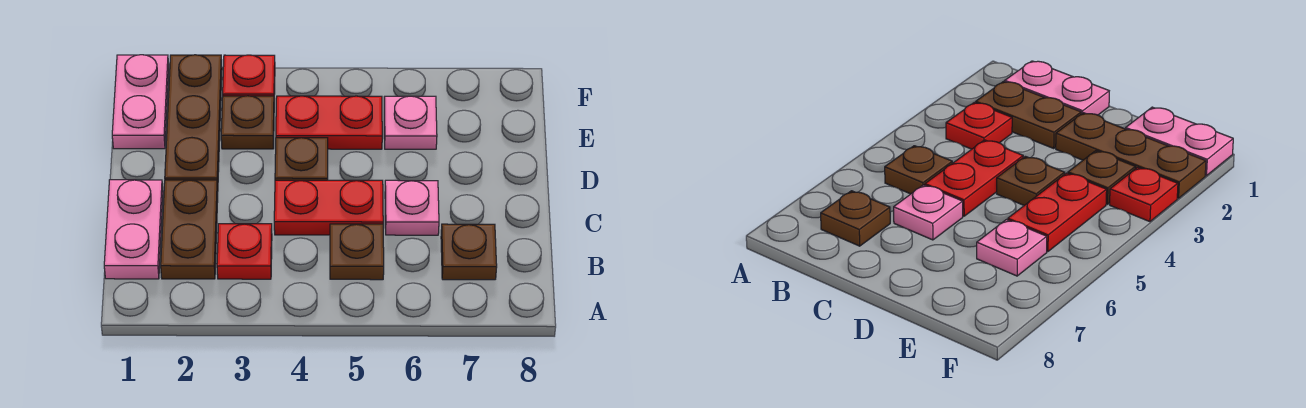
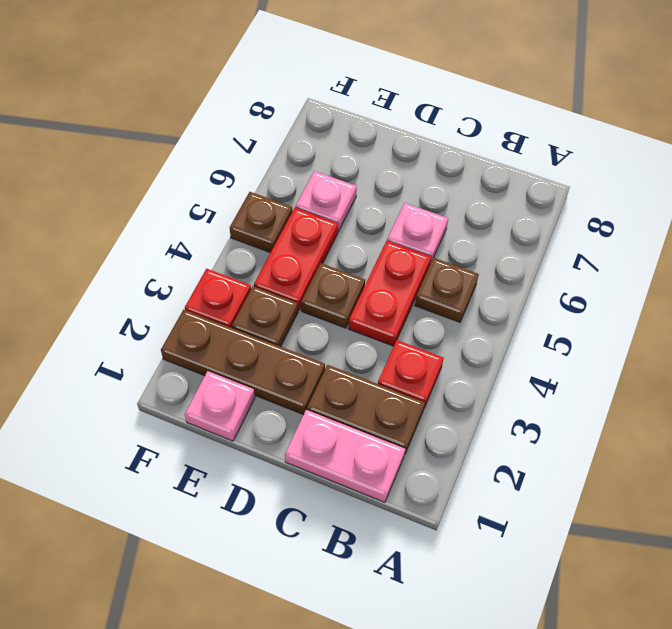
brown plate B7 level 1 -> brown plate F5 level 1
pink plate E1:F1 level 1 -> pink plate E1 level 1

